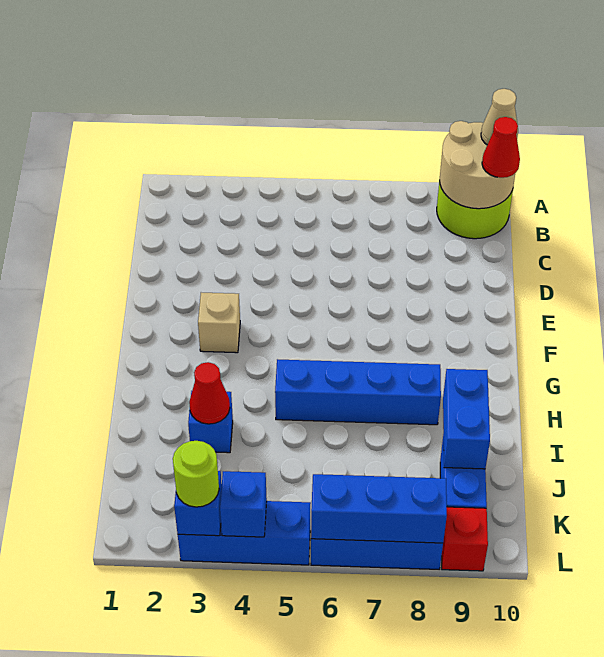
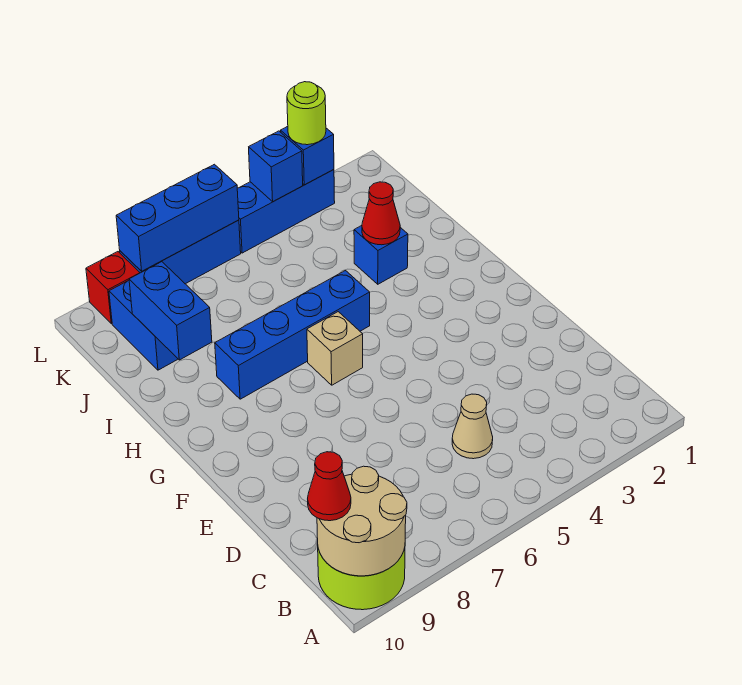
tan cone A10 level 3 -> tan cone C5 level 1
tan brick F3 level 1 -> tan brick G6 level 1

